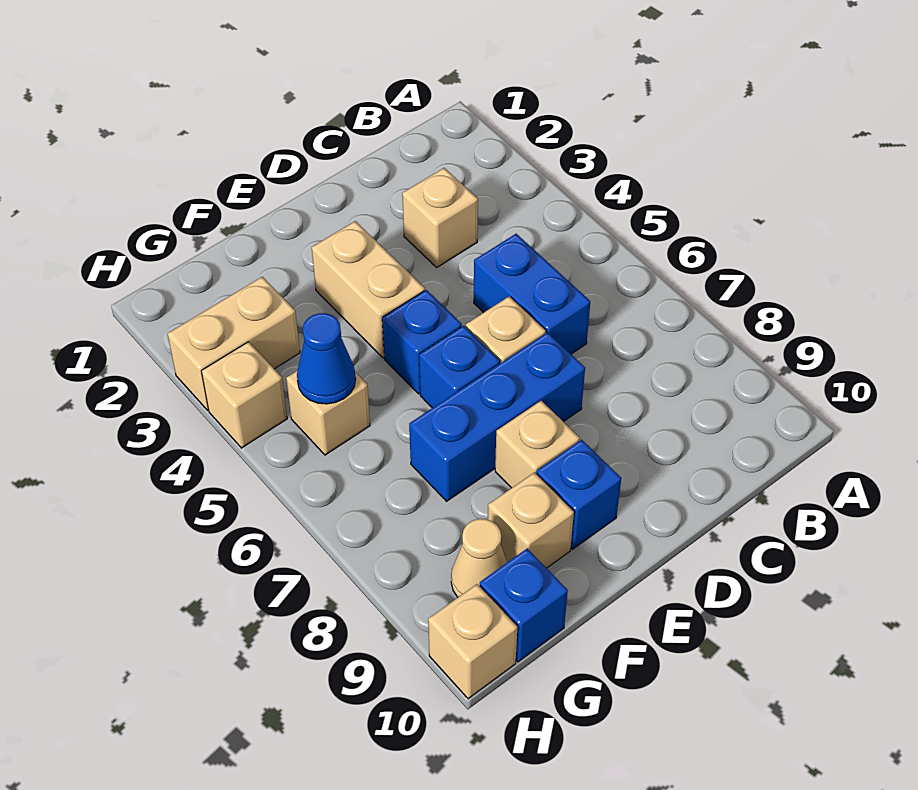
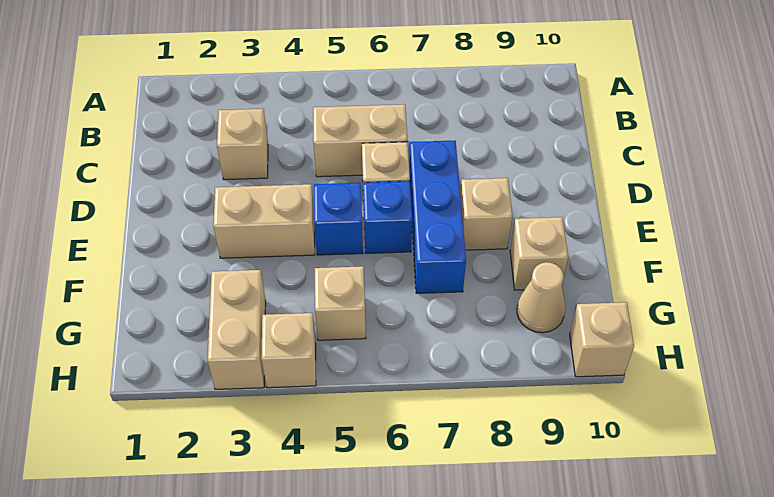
blue brick C5:C6 level 1 -> tan brick C5:C6 level 1
blue brick E9 level 1 -> none
blue cone G5 level 2 -> none
blue brick G10 level 1 -> none

